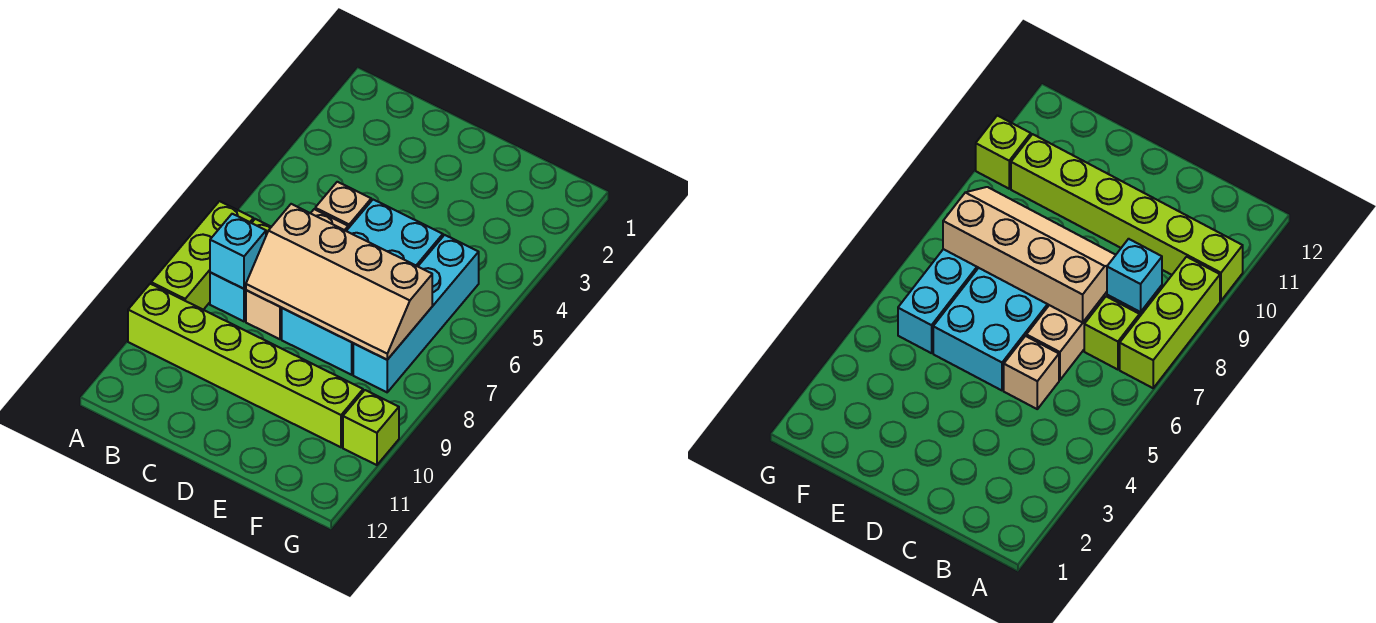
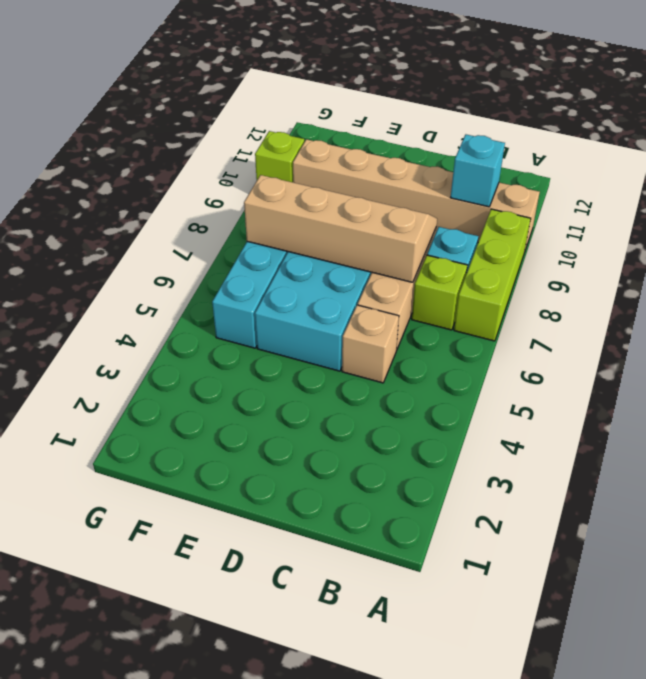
lime brick A10:F10 level 1 -> tan brick A10:F10 level 1
cyan brick B8 level 2 -> cyan brick B10 level 2

